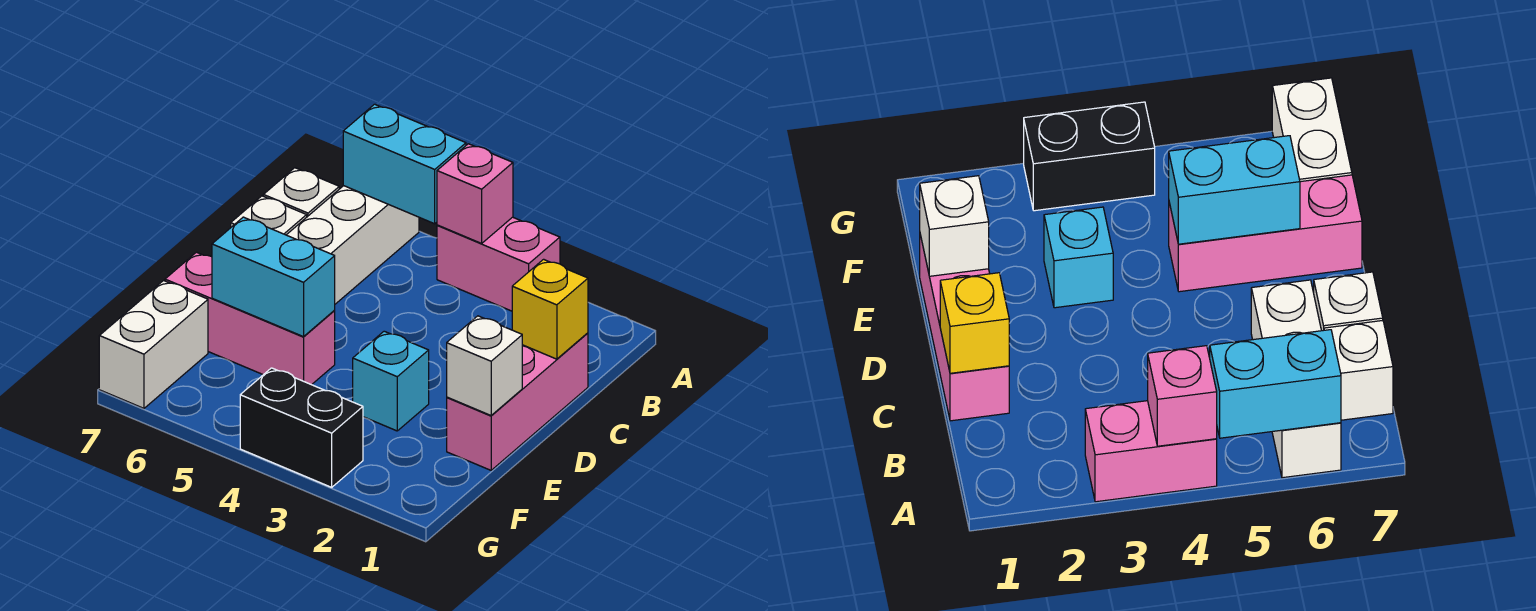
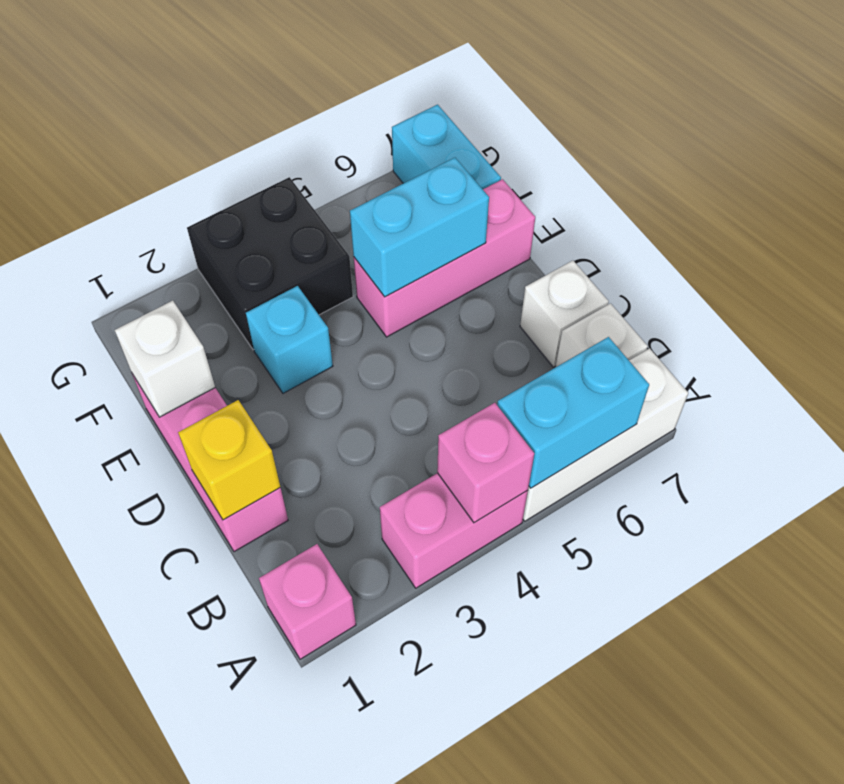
none -> pink brick A1 level 1
white brick A6:C6 level 1 -> white brick A5:A7 level 1
white brick F7:G7 level 1 -> cyan brick F7:G7 level 1
black brick G3:G4 level 1 -> black brick F3:G4 level 1

